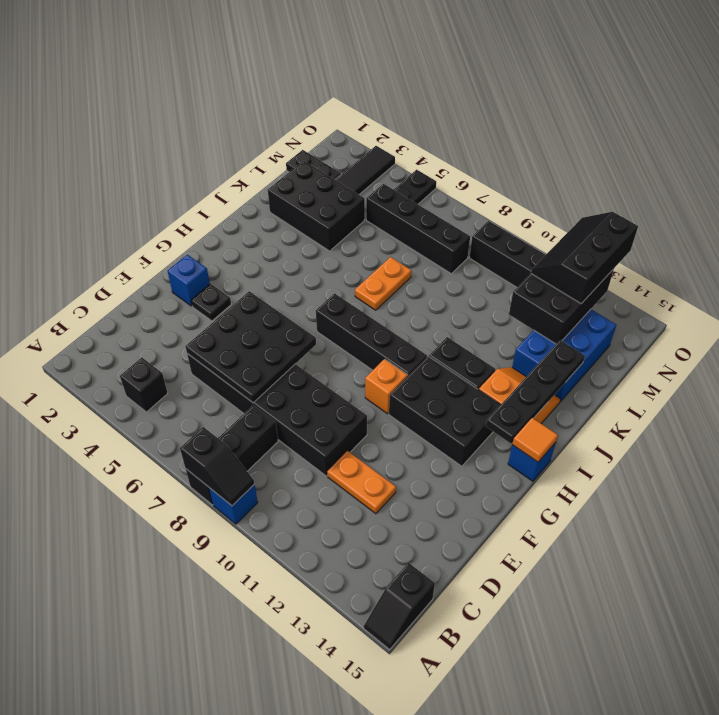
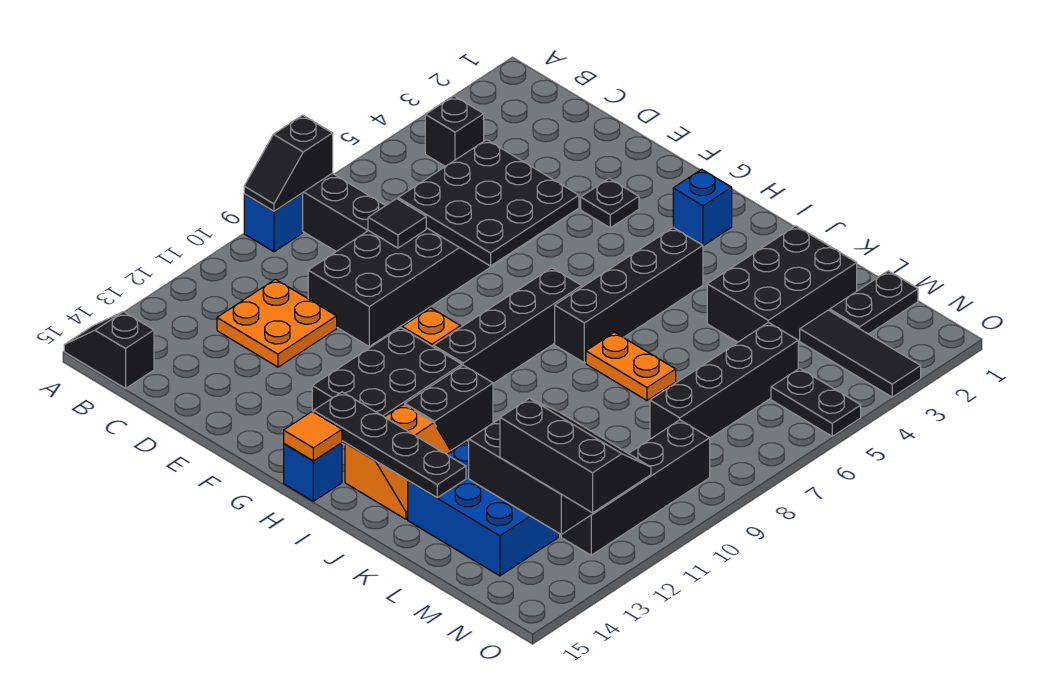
none -> black tile D8 level 2
orange plate D11:D12 level 1 -> orange plate C11:D12 level 1
blue brick F2 level 1 -> blue brick H2 level 1
none -> black brick I4:I7 level 1

